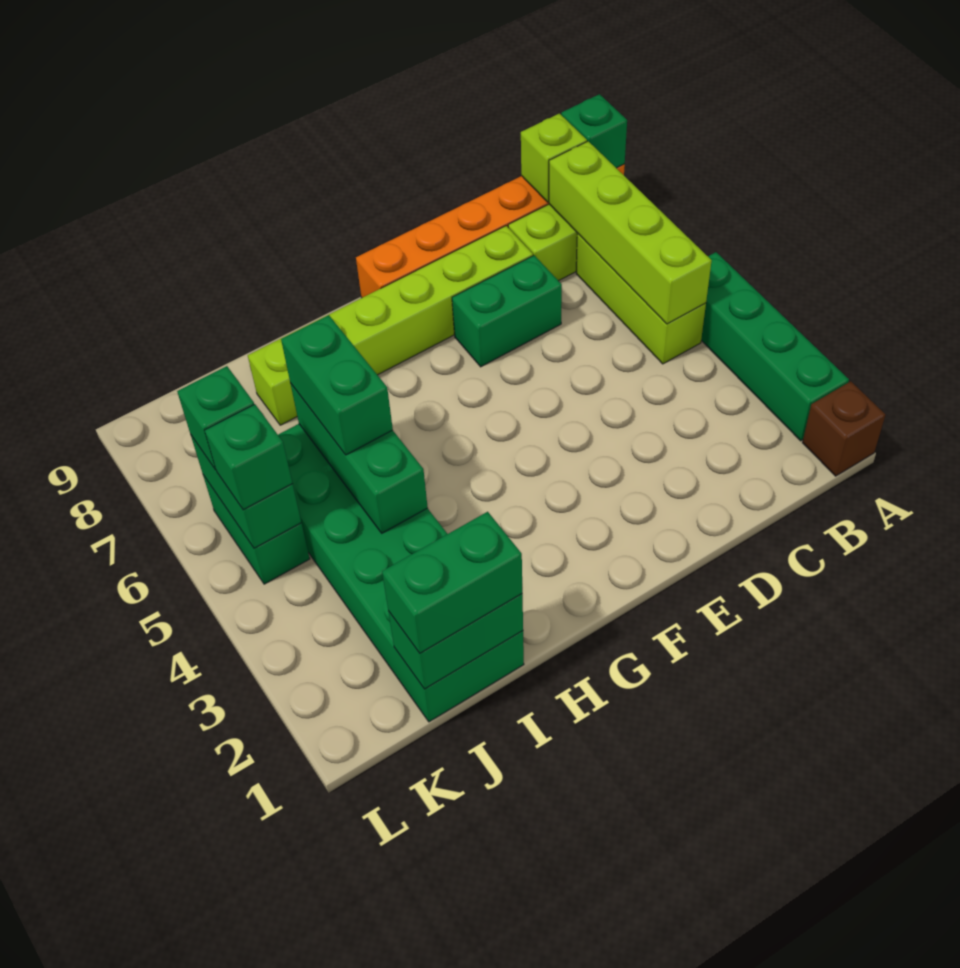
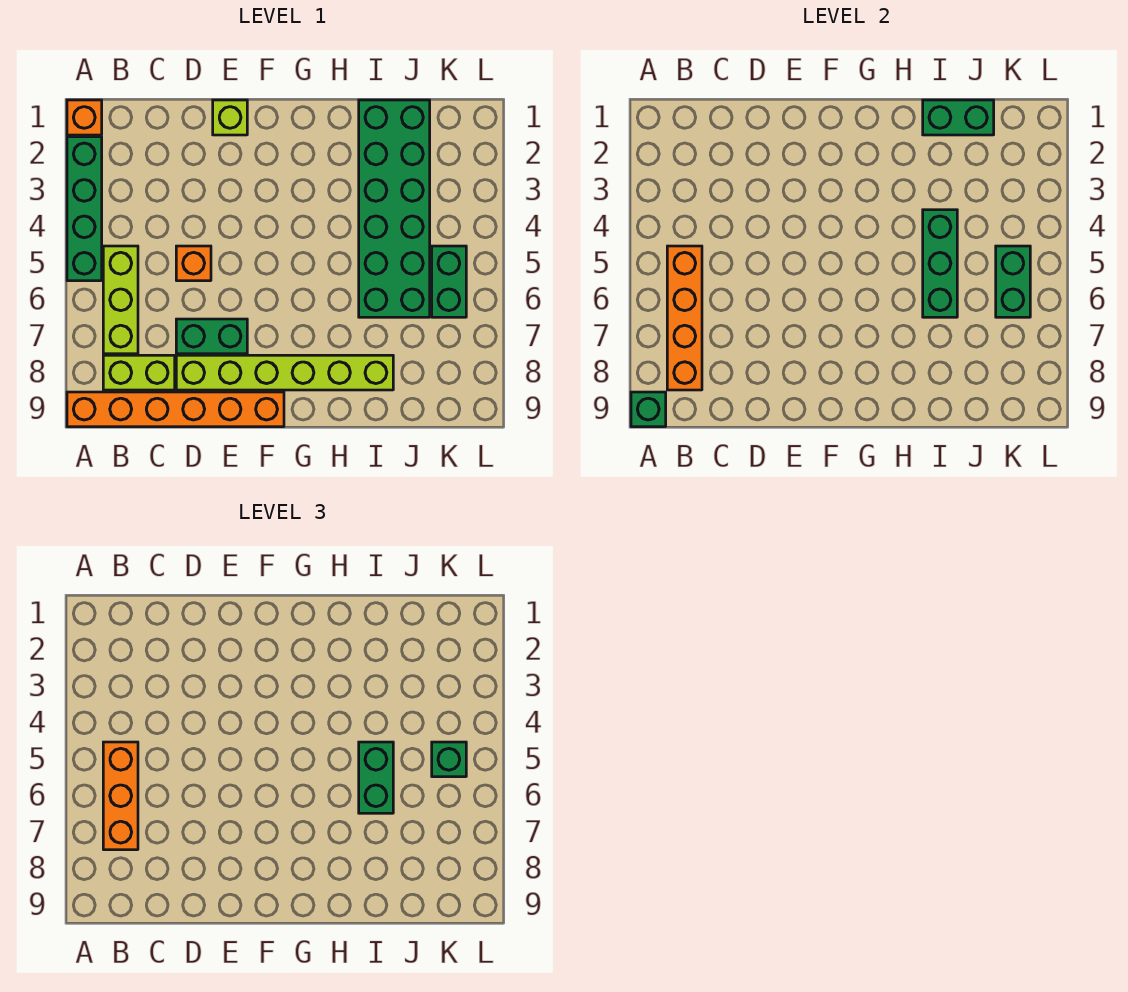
brown brick A1 level 1 -> orange brick A1 level 1
lime brick B5:B8 level 2 -> orange brick B5:B8 level 2
none -> orange brick B5:B7 level 3
lime brick B9 level 2 -> lime brick E1 level 1
none -> orange brick D5 level 1
green brick I1:J1 level 3 -> none
green brick K6 level 3 -> none

